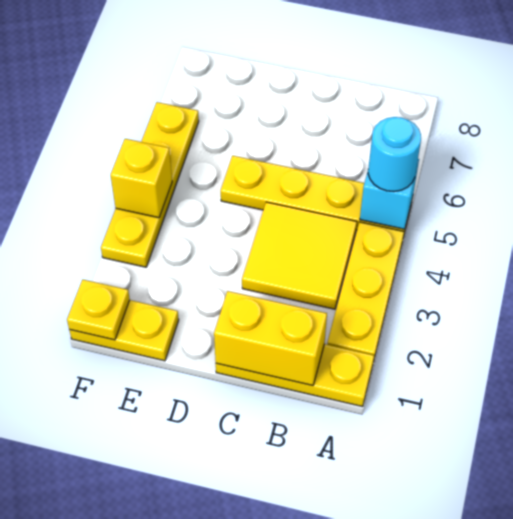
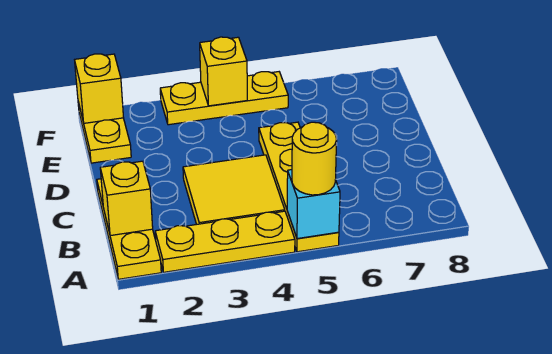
cyan round brick A5 level 3 -> yellow round brick A5 level 3
yellow brick B1:C1 level 2 -> yellow brick B1 level 2
yellow plate F1 level 2 -> yellow brick F1 level 2
yellow plate F3:F6 level 1 -> yellow plate F3:F5 level 1

